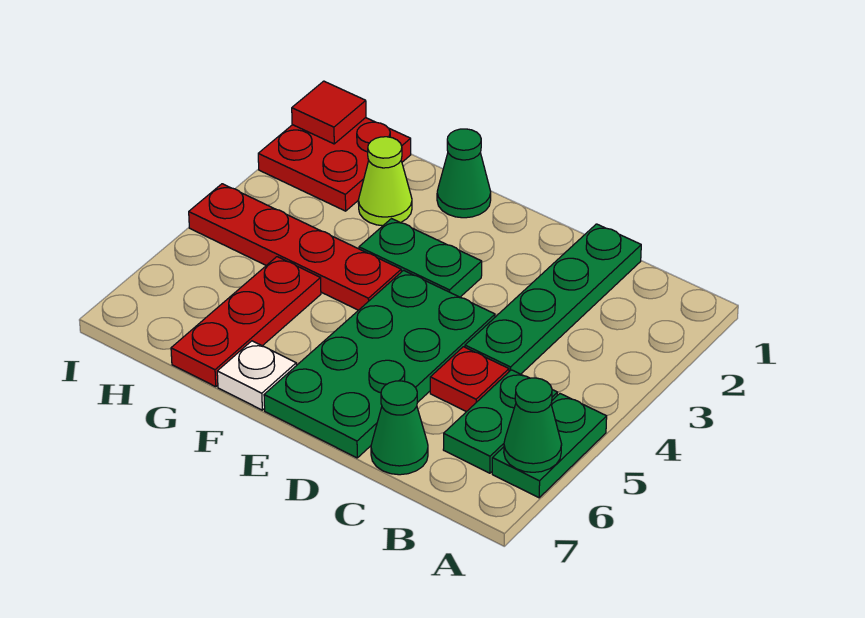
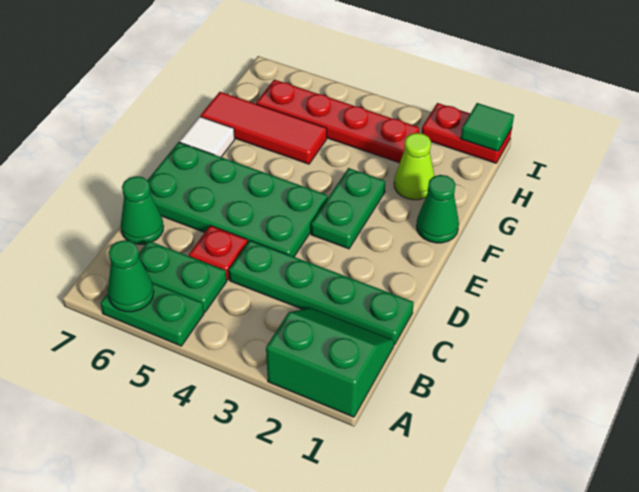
none -> green slope A1:B2 level 1 top A
red plate F4:I4 level 1 -> red plate H3:H6 level 1
white plate F7 level 1 -> white tile F7 level 1
red plate G5:G7 level 1 -> red tile G5:G7 level 1
red plate H1:I2 level 1 -> red plate I1:I2 level 1
red tile I1 level 2 -> green tile I1 level 2

